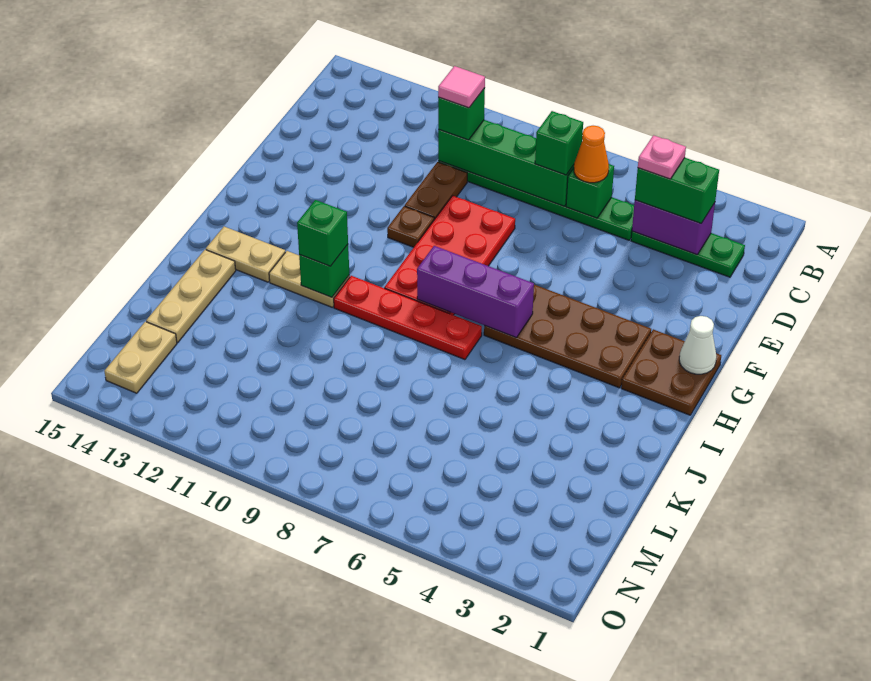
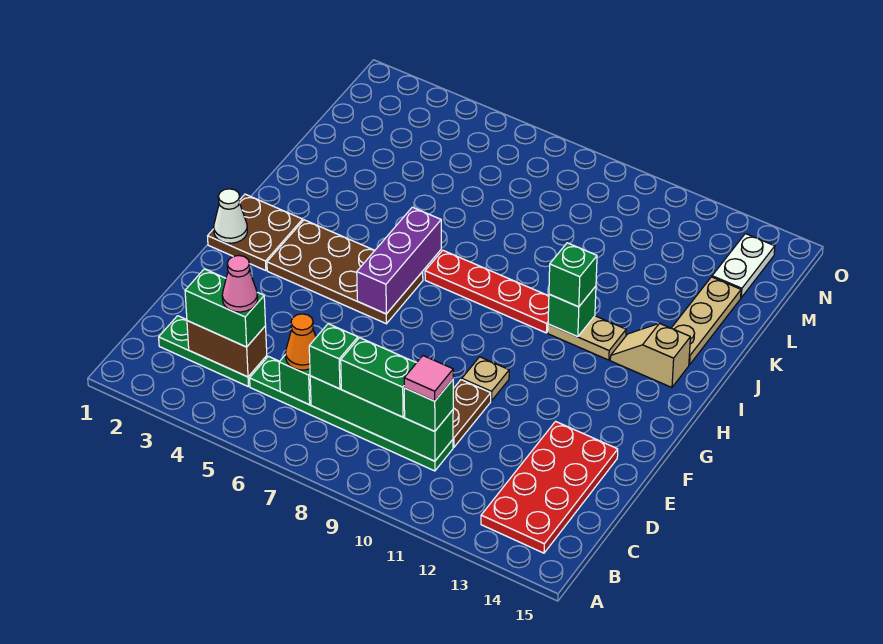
purple brick C3:C4 level 2 -> brown brick C3:C4 level 2
pink plate C4 level 4 -> pink cone C4 level 4
none -> green brick C8:C9 level 3
red plate E8:H9 level 1 -> red plate B13:E14 level 1
brown plate F10 level 1 -> tan plate F10 level 1
purple brick H6:H8 level 2 -> purple brick G6:I6 level 2
tan plate I13:I14 level 1 -> tan slope I13:I14 level 1 top 14
tan plate M14:N14 level 1 -> white plate M14:N14 level 1

